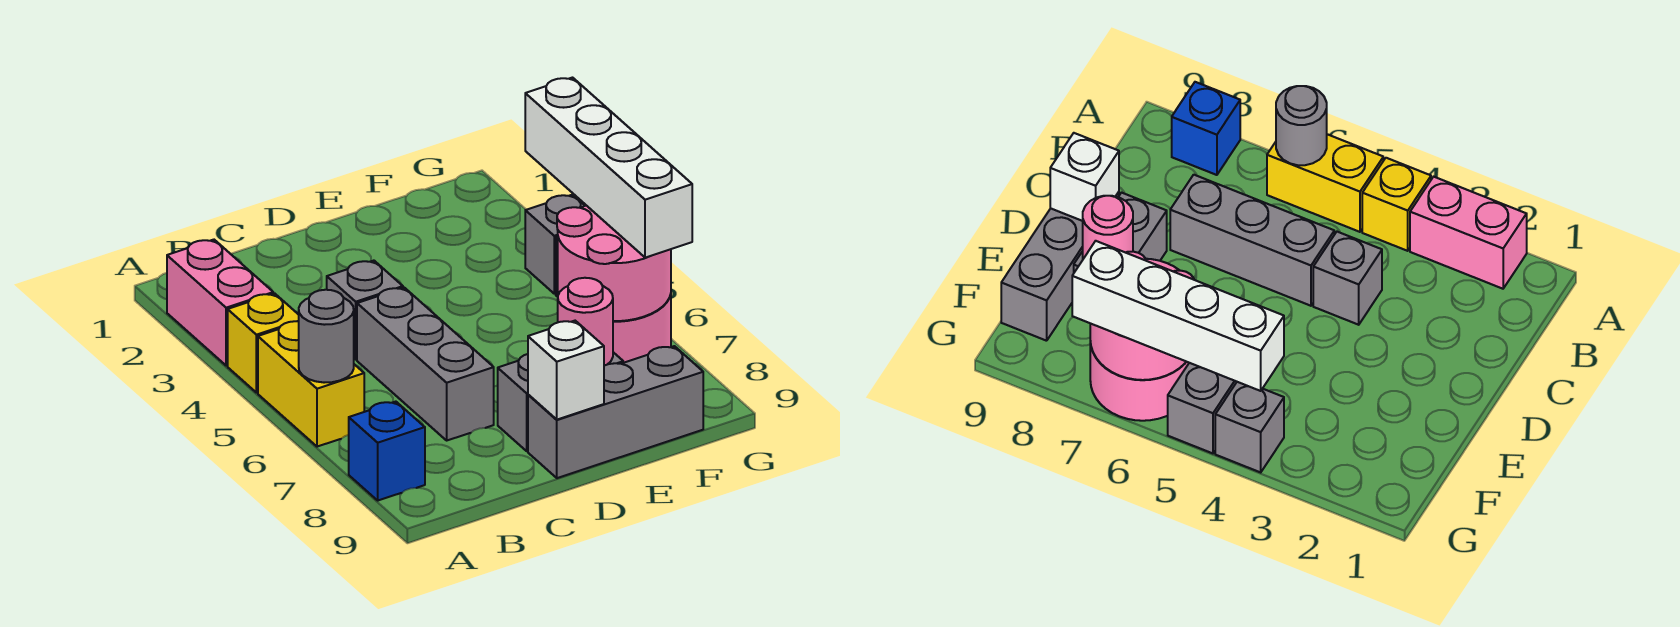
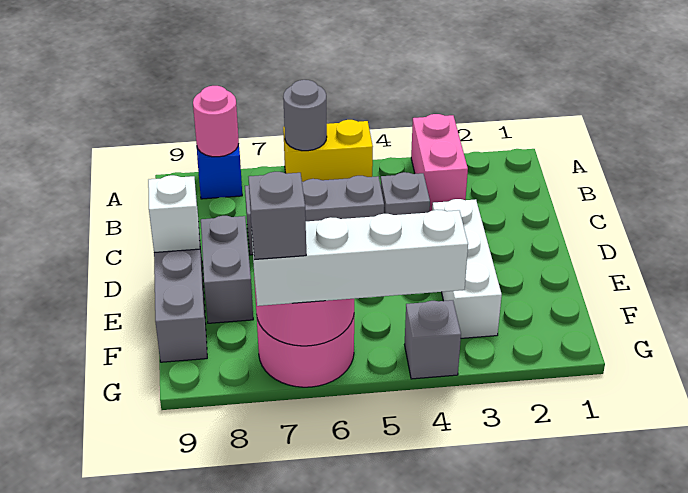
pink brick A2:A3 level 1 -> pink brick A3:B3 level 1
yellow brick A4 level 1 -> none
none -> white brick D3:F3 level 1
pink round brick E8 level 2 -> pink round brick A8 level 2
grey brick G5 level 1 -> grey brick G7 level 4

